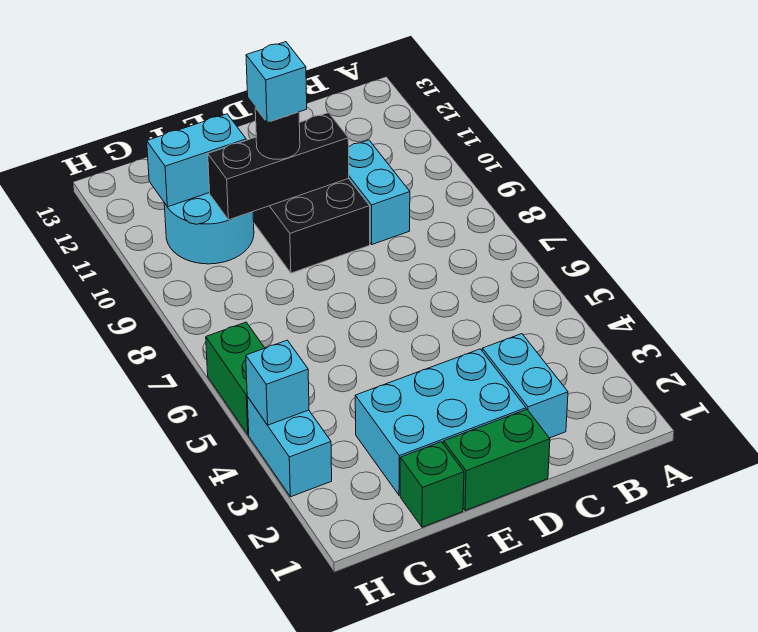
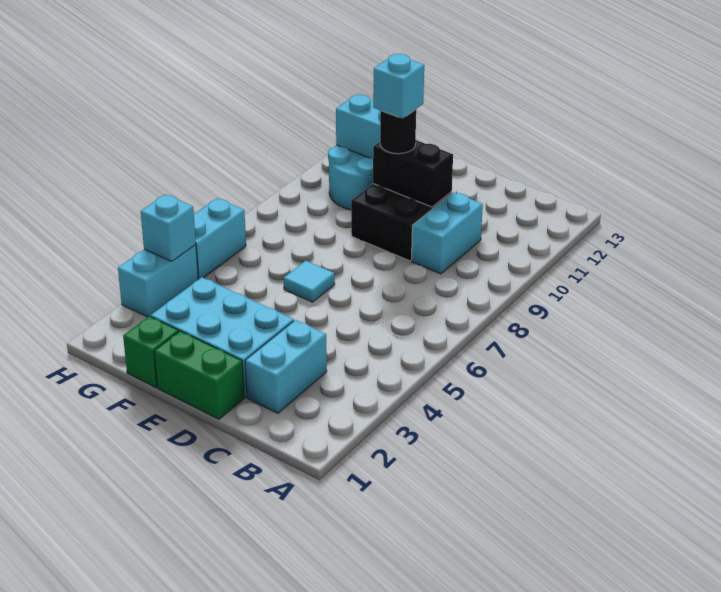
black brick D10:F10 level 2 -> black brick D10:E10 level 2
none -> cyan tile E6 level 1
green brick H5:H6 level 1 -> cyan brick H5:H6 level 1

